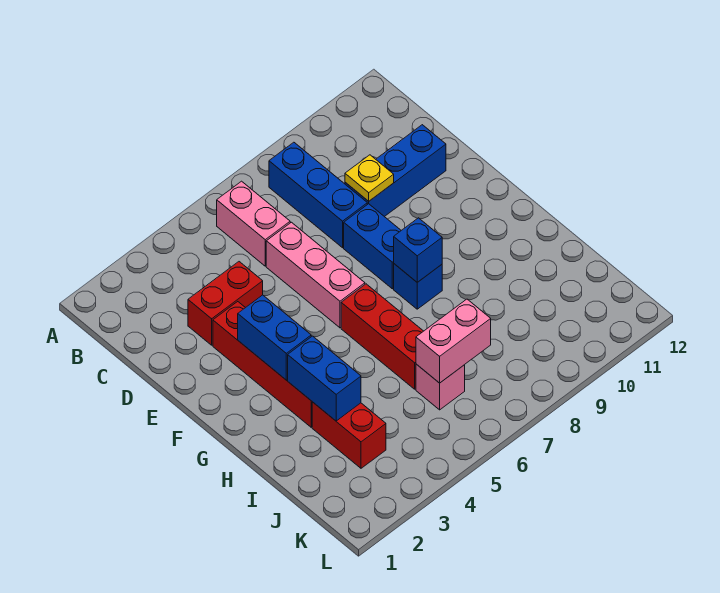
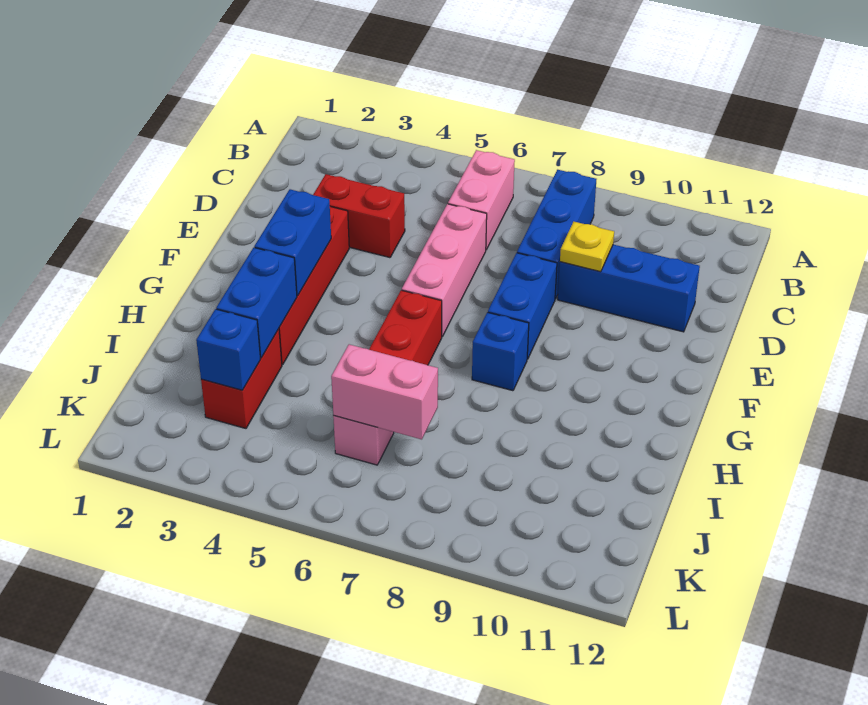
blue brick G8 level 2 -> blue brick J3 level 2

